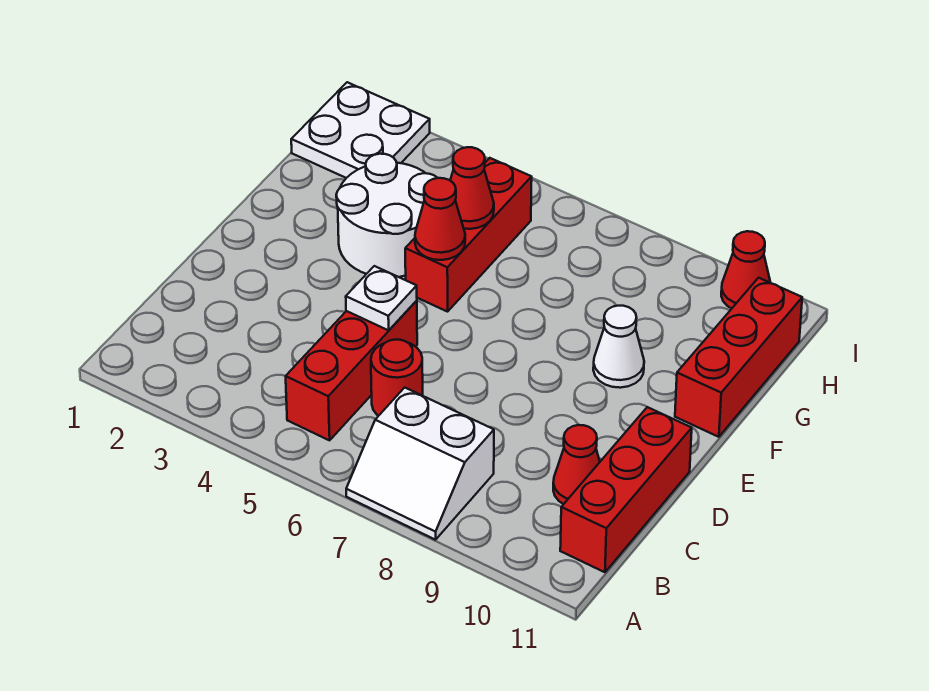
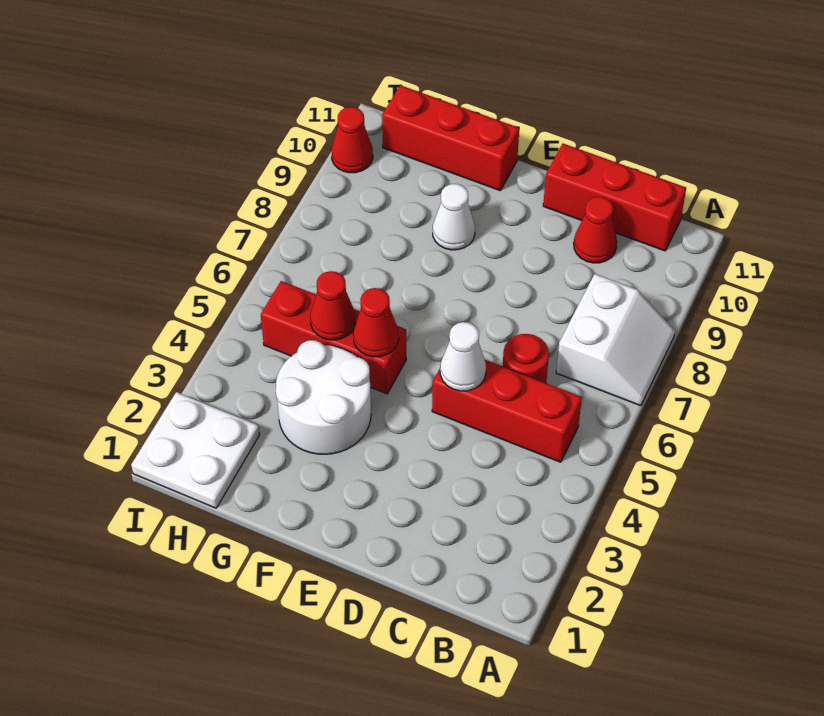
white plate D5 level 2 -> white cone D5 level 2

